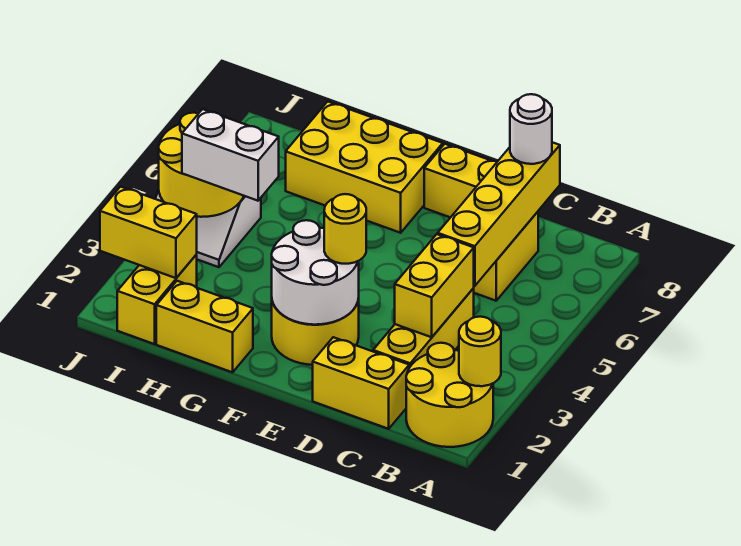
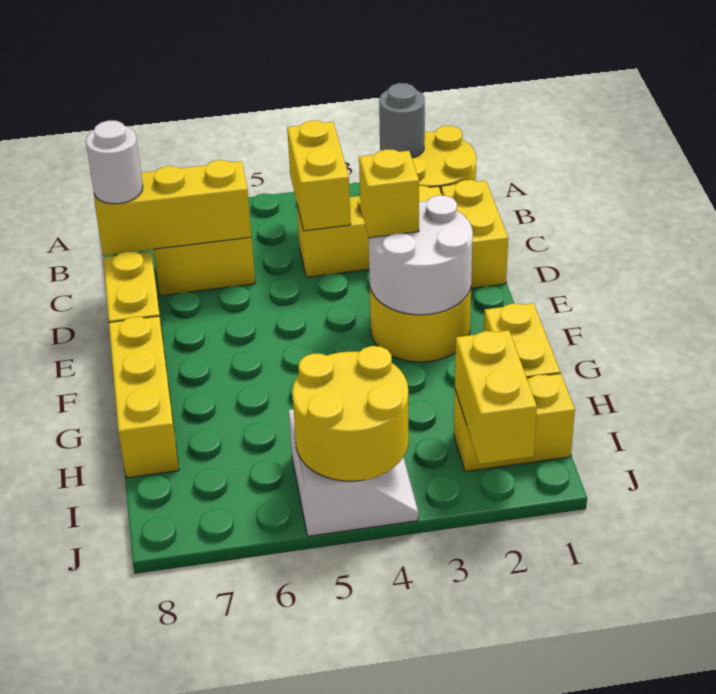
yellow round brick A2 level 2 -> grey round brick A2 level 2
yellow brick C3:C4 level 2 -> yellow brick B4:C4 level 2
yellow brick C5:C8 level 2 -> yellow brick C6:C8 level 2
yellow round brick E3 level 3 -> yellow brick E3 level 3
yellow brick F7:H8 level 1 -> yellow brick F8:H8 level 1
white brick H4:I4 level 3 -> none

